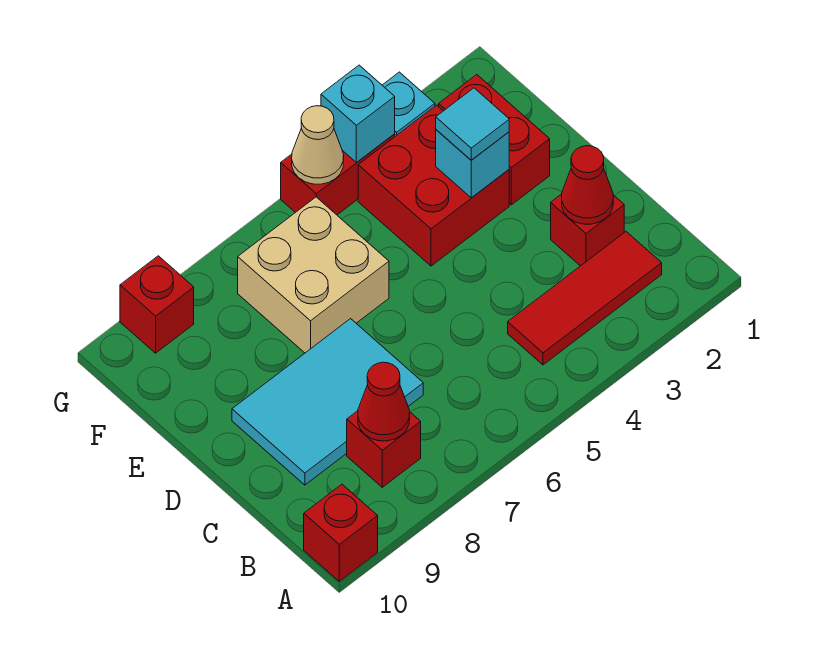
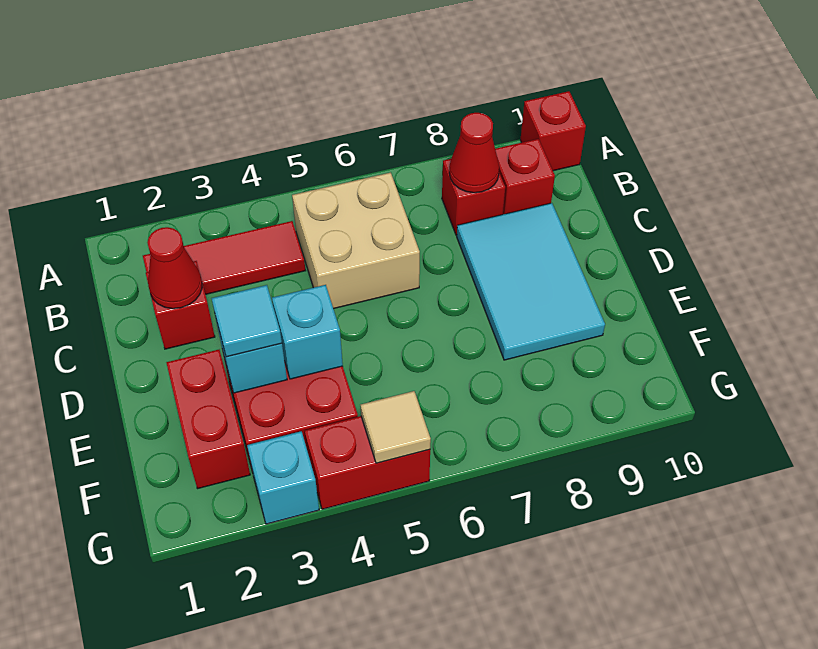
cyan tile C7:D9 level 1 -> cyan tile C8:E9 level 1
tan brick E6:F7 level 1 -> tan brick B5:C6 level 1
cyan brick G4 level 2 -> cyan brick E4 level 2
tan cone G5 level 2 -> tan tile G5 level 2
red brick G9 level 1 -> red brick B9 level 1

